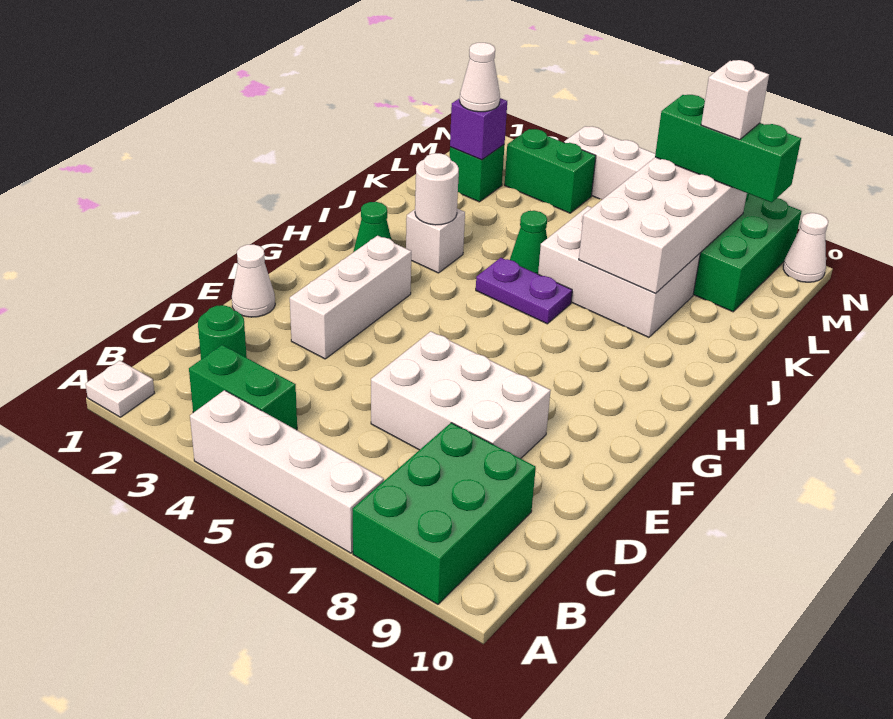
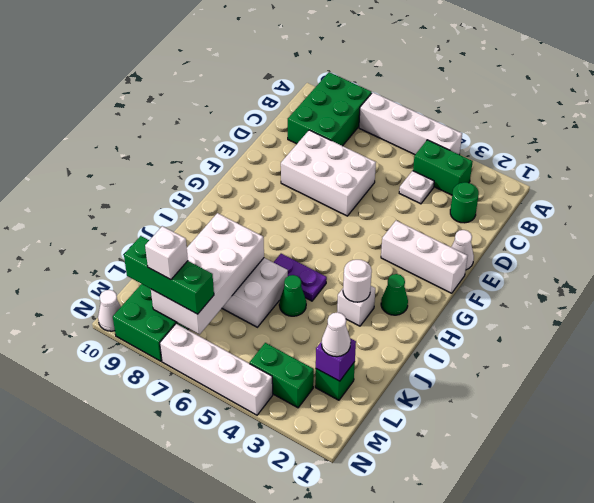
white plate A1 level 1 -> white plate C4 level 1
white brick E3:G3 level 1 -> white brick F1:F3 level 1

